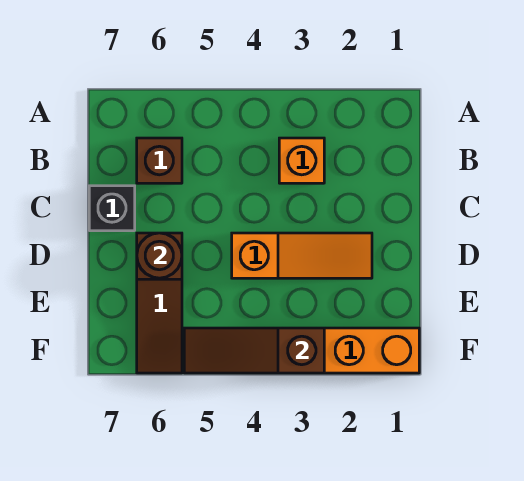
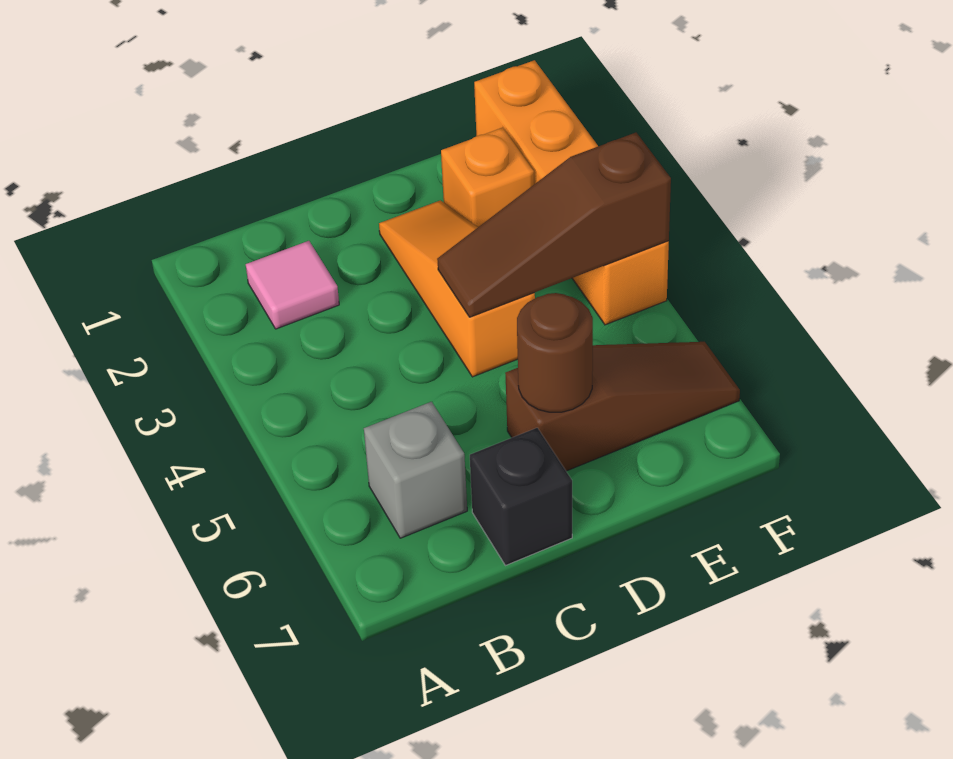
none -> pink tile B2 level 1
orange brick B3 level 1 -> orange brick E2 level 1
brown brick B6 level 1 -> grey brick B6 level 1
brown slope F3:F5 level 2 top 3 -> brown slope D4:F4 level 2 top F

